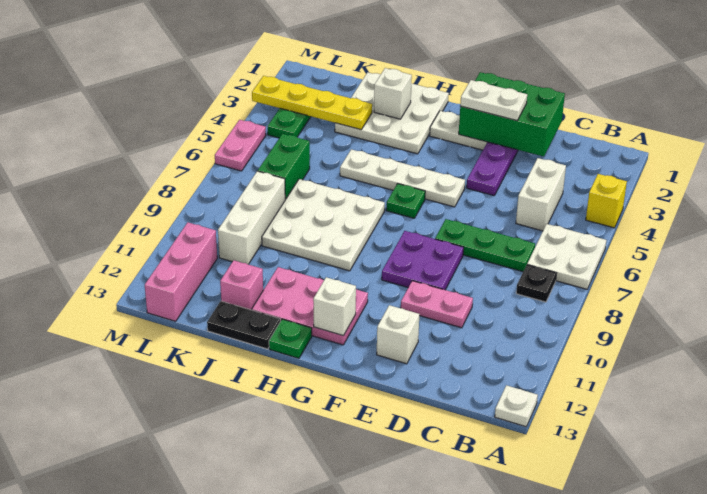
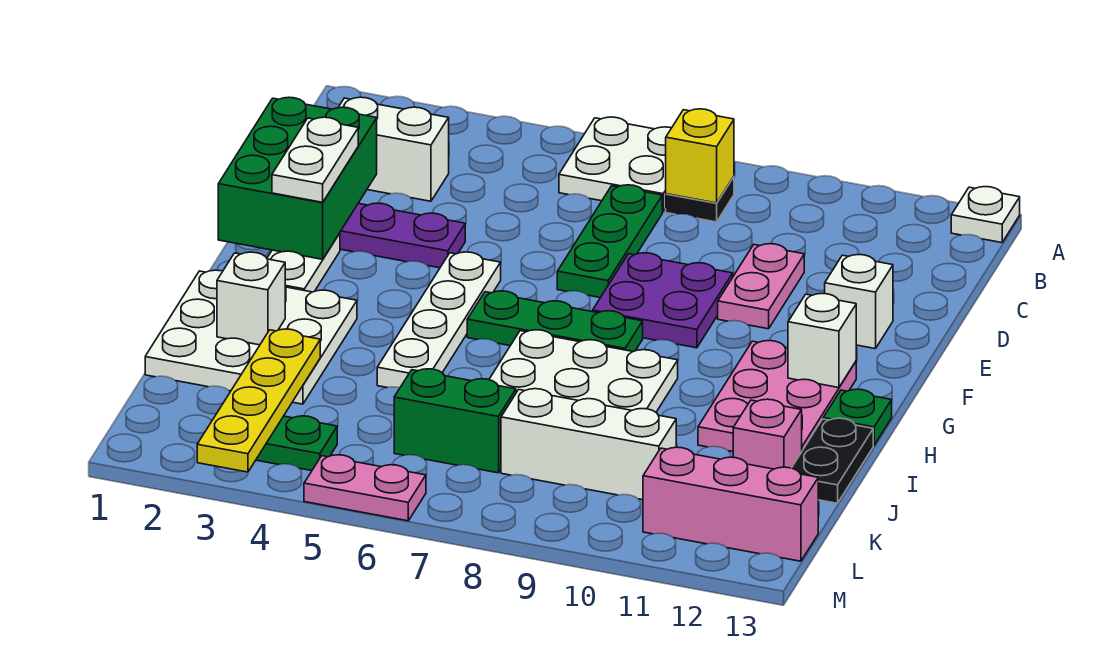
yellow brick A4 level 1 -> yellow brick B8 level 2
white brick C4:C5 level 1 -> white brick C2:C3 level 1
green plate G6 level 1 -> green plate G6:G8 level 1

